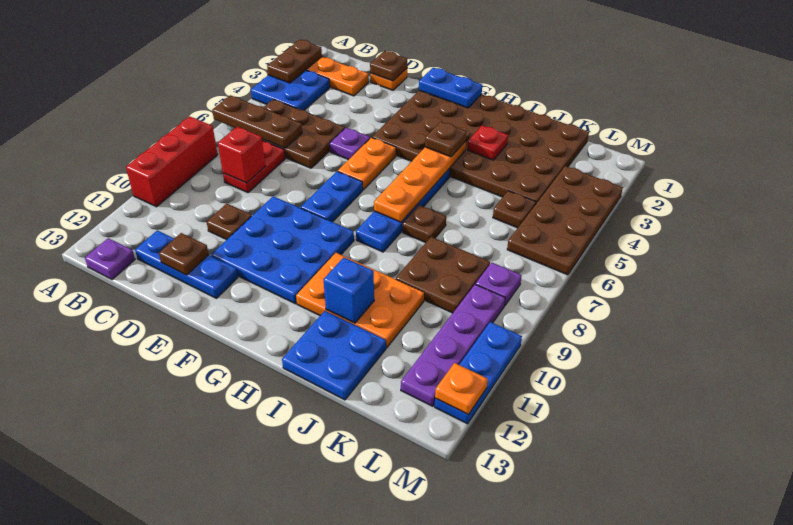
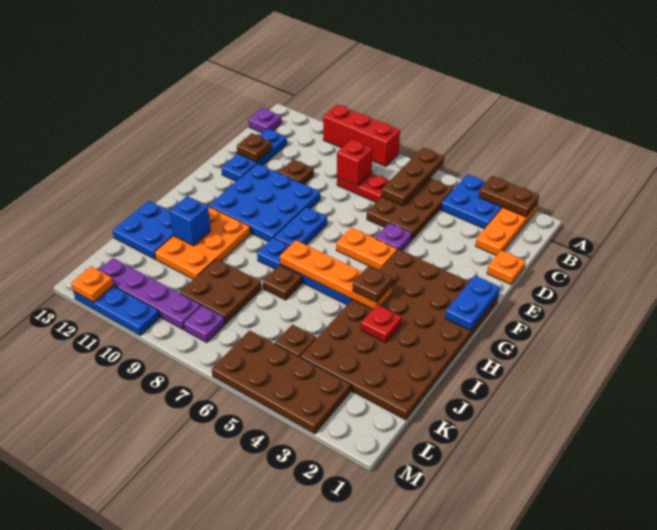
brown plate D1 level 2 -> none
blue plate F7:F8 level 1 -> blue plate F8:G8 level 1

